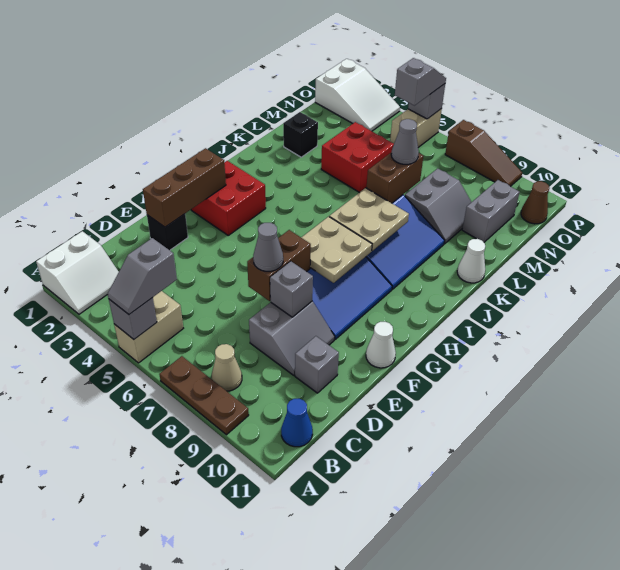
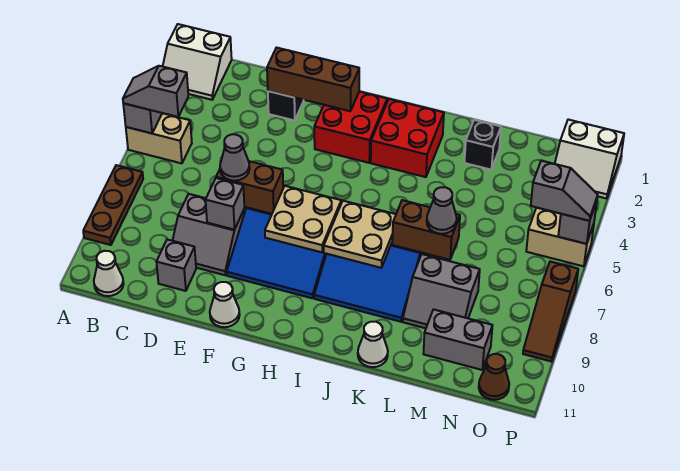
tan cone B8 level 1 -> none
blue cone B11 level 1 -> white cone B11 level 1
red brick L4:M5 level 1 -> red brick I2:J3 level 1
white slope O1:P3 level 1 top 1 -> white slope O1:P2 level 1 top 1

